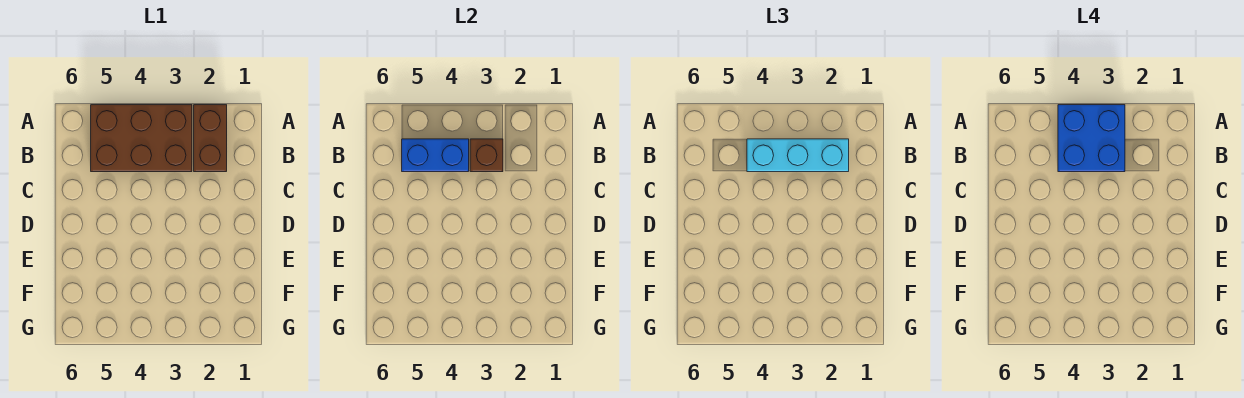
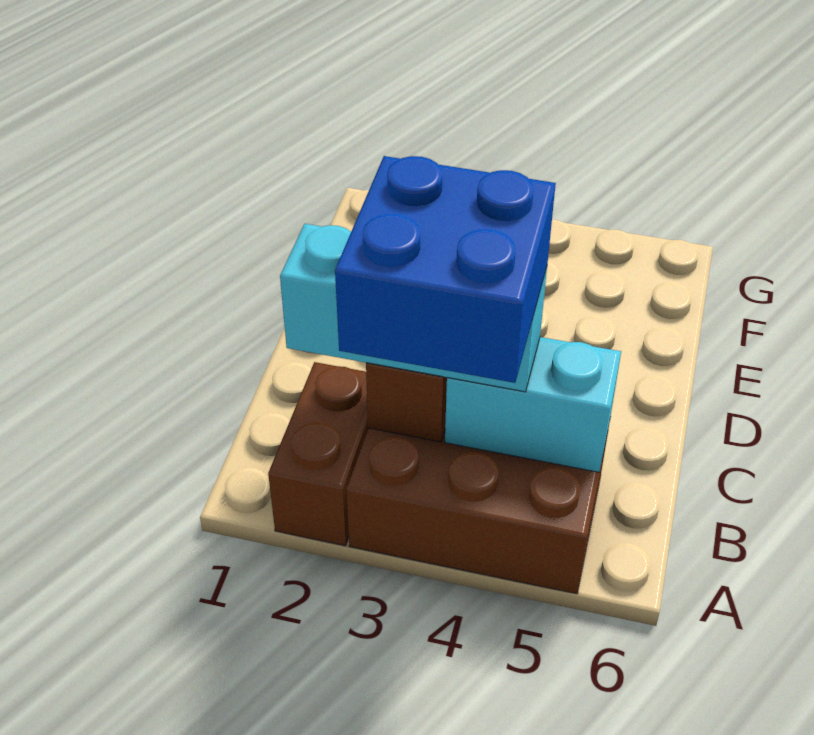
blue brick B4:B5 level 2 -> cyan brick B4:B5 level 2

